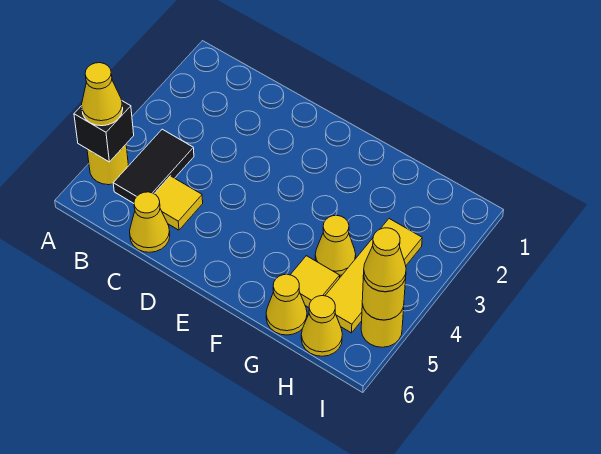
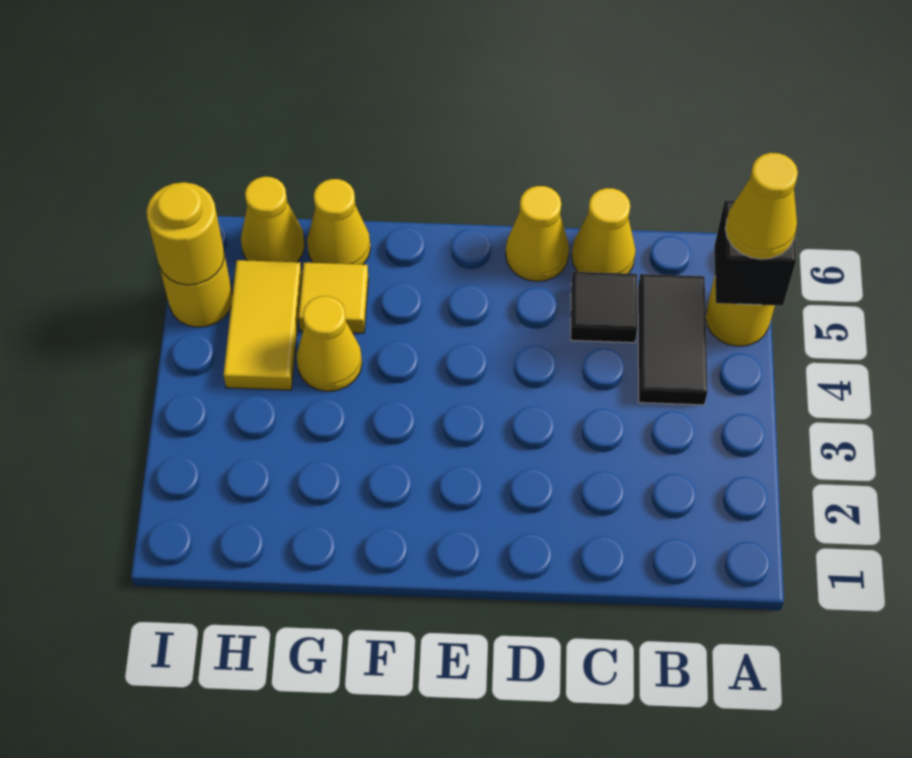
yellow tile C5 level 1 -> black tile C5 level 1
yellow tile H3:H5 level 1 -> yellow tile H4:H5 level 1
yellow cone I5 level 3 -> yellow cone D6 level 1

